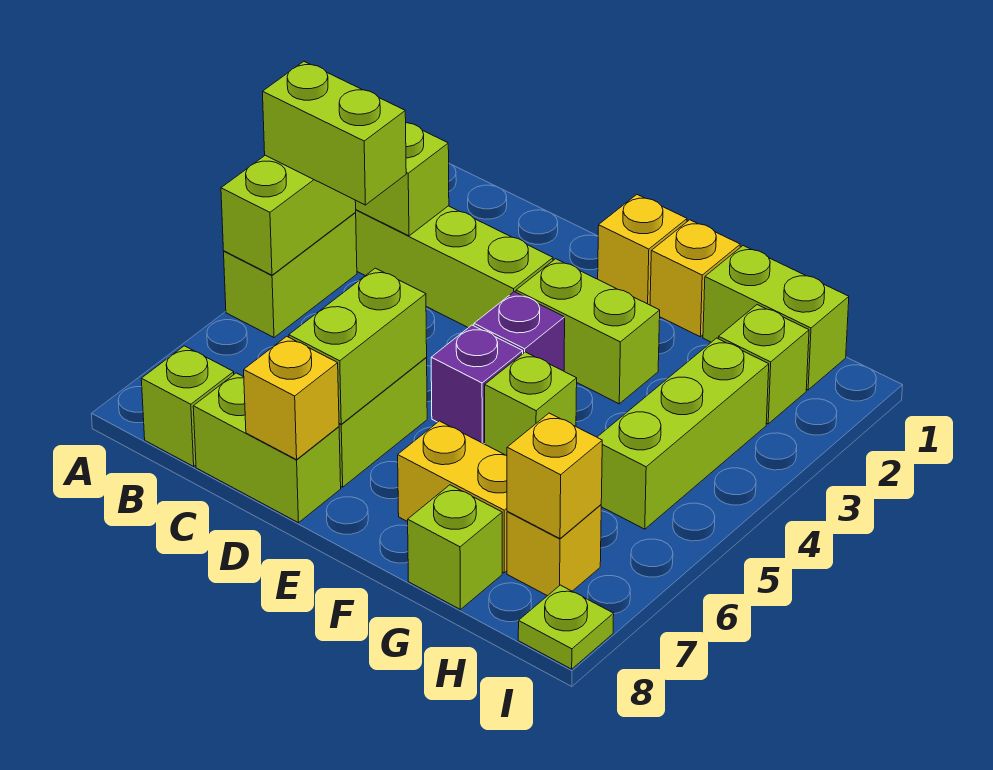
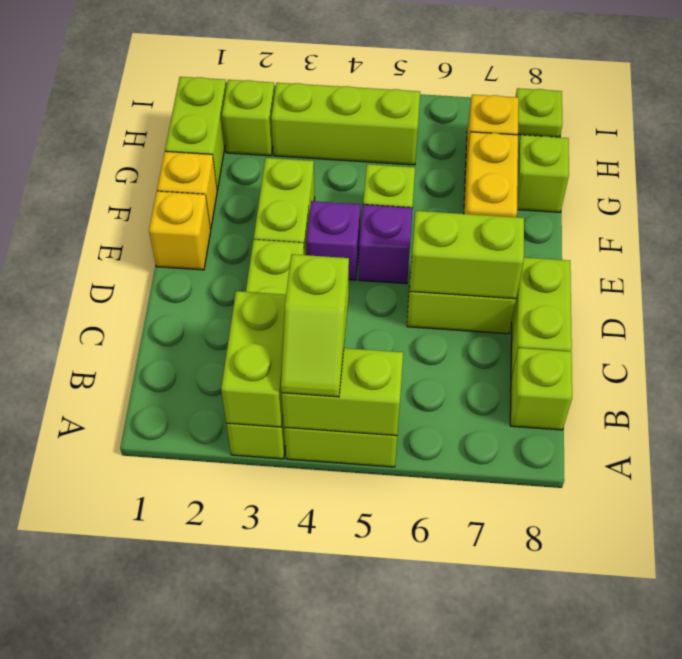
lime brick A4:B4 level 3 -> lime slope A4:B4 level 3 top B
yellow brick D8 level 2 -> none
yellow brick H7 level 2 -> none

